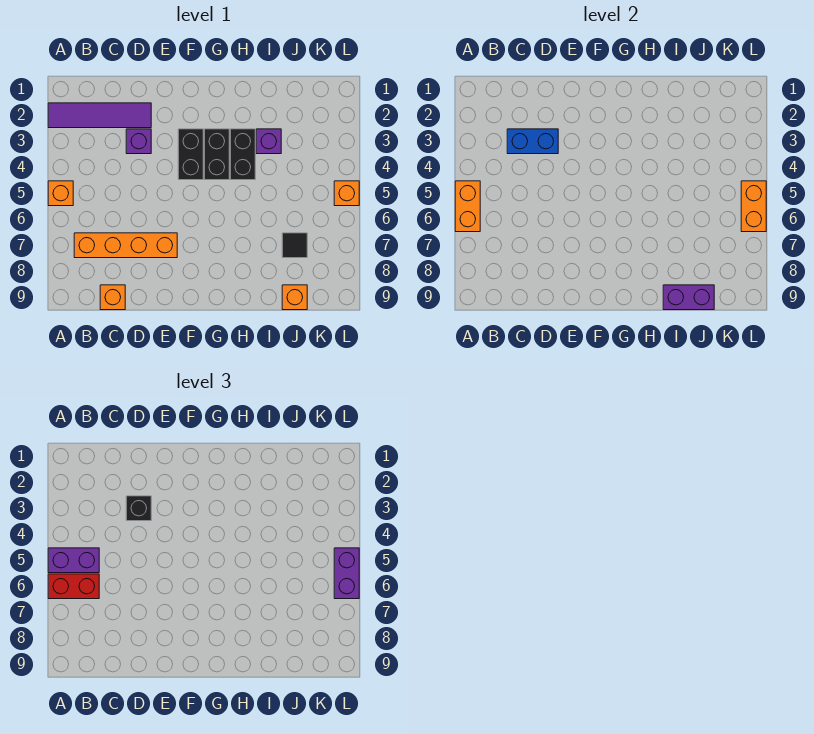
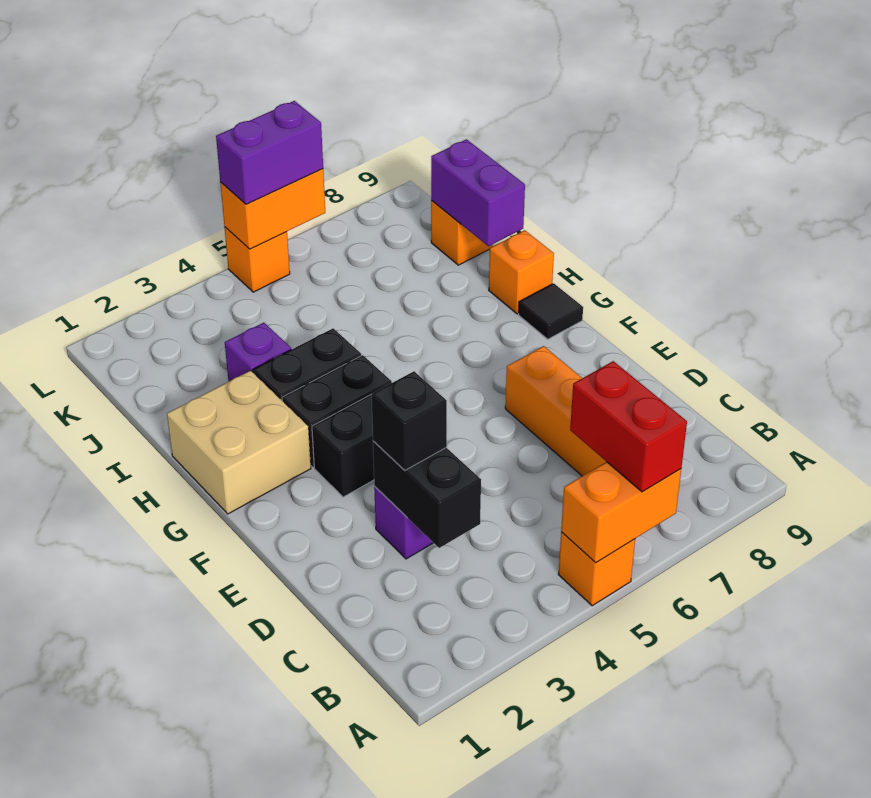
purple tile A2:D2 level 1 -> none
purple brick A5:B5 level 3 -> none
blue brick C3:D3 level 2 -> black brick C3:D3 level 2
orange brick C9 level 1 -> orange brick H9 level 1
none -> tan brick G1:H2 level 1
black tile J7 level 1 -> black tile G9 level 1

